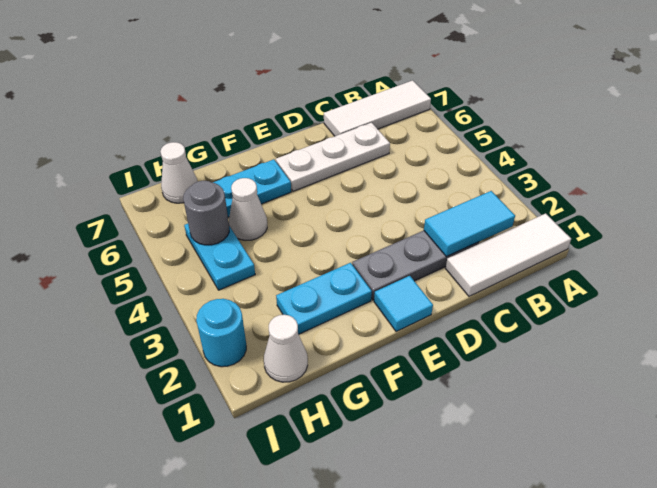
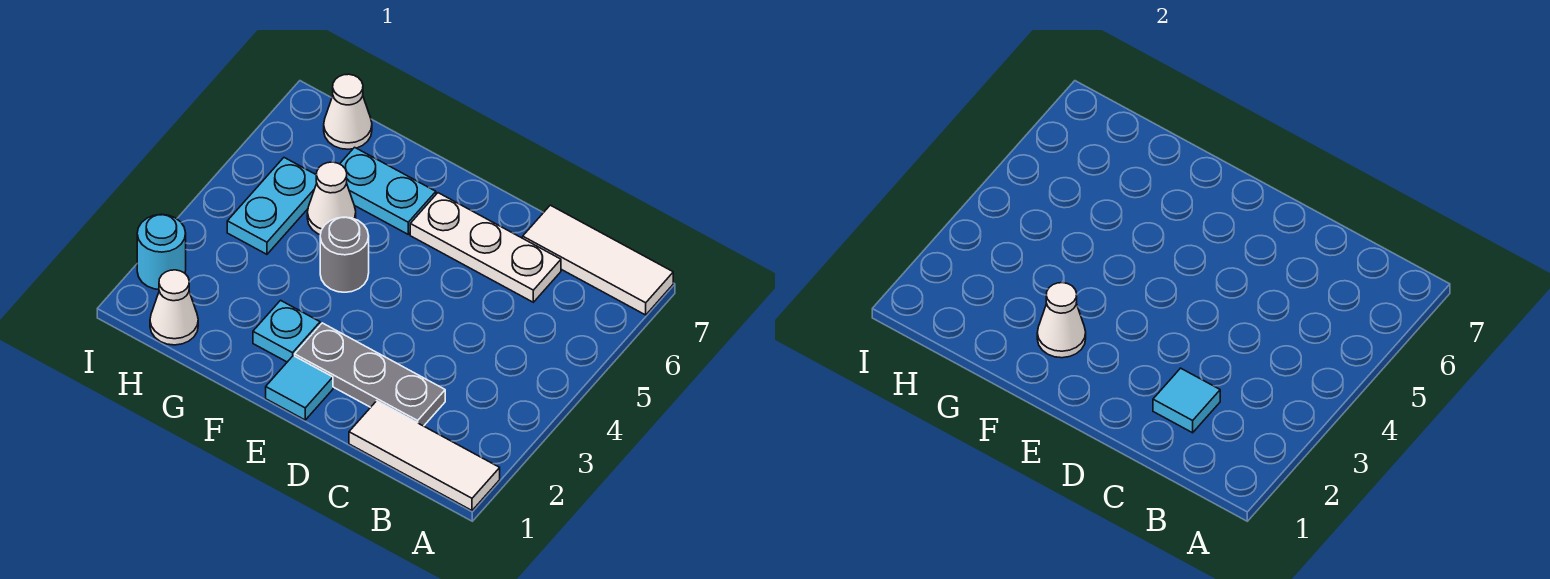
cyan tile B2:C2 level 2 -> cyan tile C2 level 2
cyan plate F2:G2 level 1 -> cyan plate F2 level 1
none -> white cone F2 level 2
grey round brick H5 level 2 -> grey round brick F4 level 1

